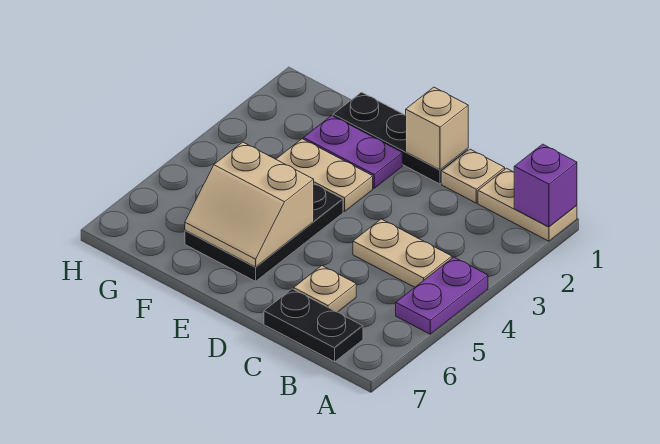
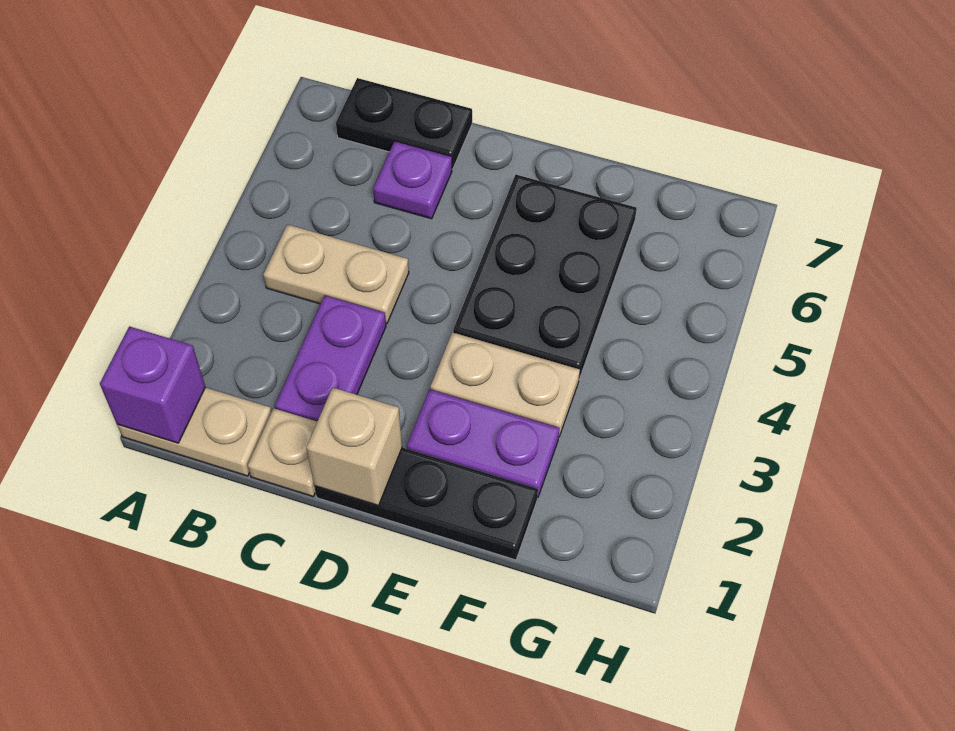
purple plate A4:A5 level 1 -> purple plate C2:C3 level 1
tan plate C6 level 1 -> purple plate C6 level 1
tan slope E5:F6 level 2 top 5 -> none

